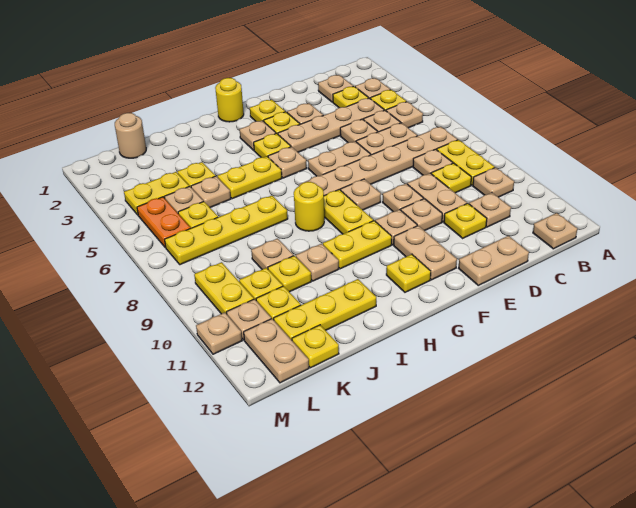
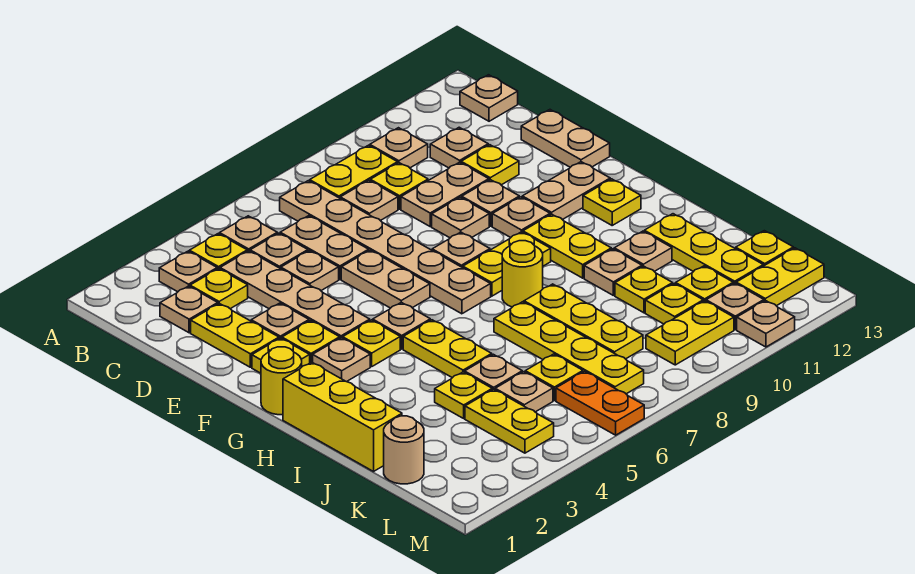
none -> yellow plate D2:E2 level 1
none -> yellow brick H1:J1 level 1
none -> yellow plate I8:K8 level 1
tan plate J9 level 1 -> tan plate I11 level 1
orange plate L5:L6 level 1 -> orange plate L6:M6 level 1
tan plate L12:L13 level 1 -> yellow plate L12:L13 level 1

